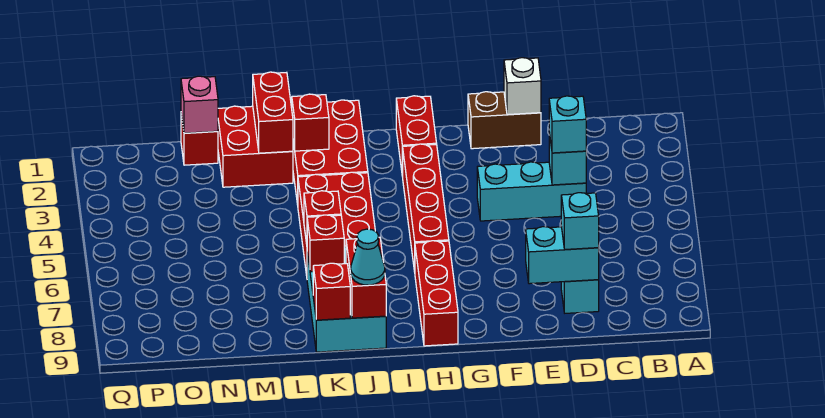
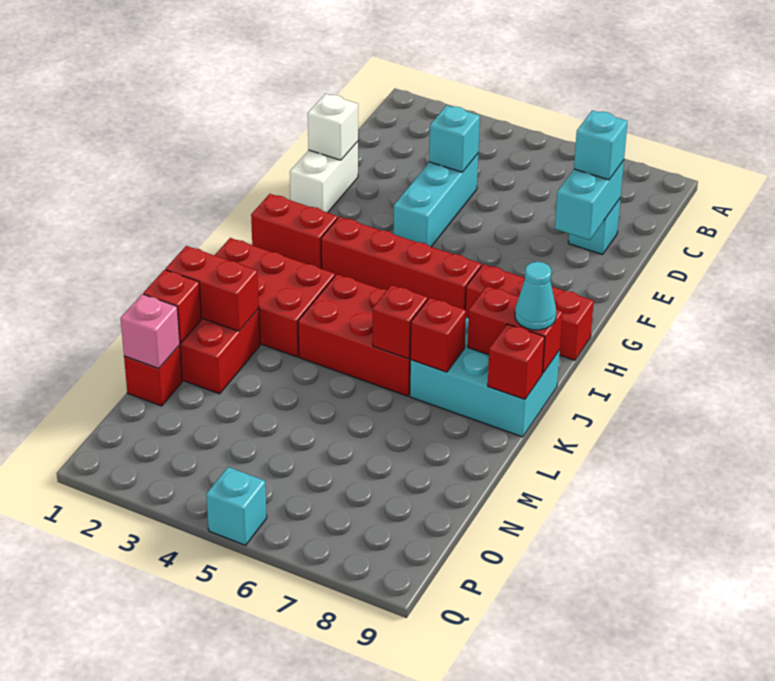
cyan brick D4 level 3 -> cyan brick Q5 level 1
brown brick E1:F1 level 1 -> white brick E1:F1 level 1
red brick K2 level 2 -> red brick M1 level 2

